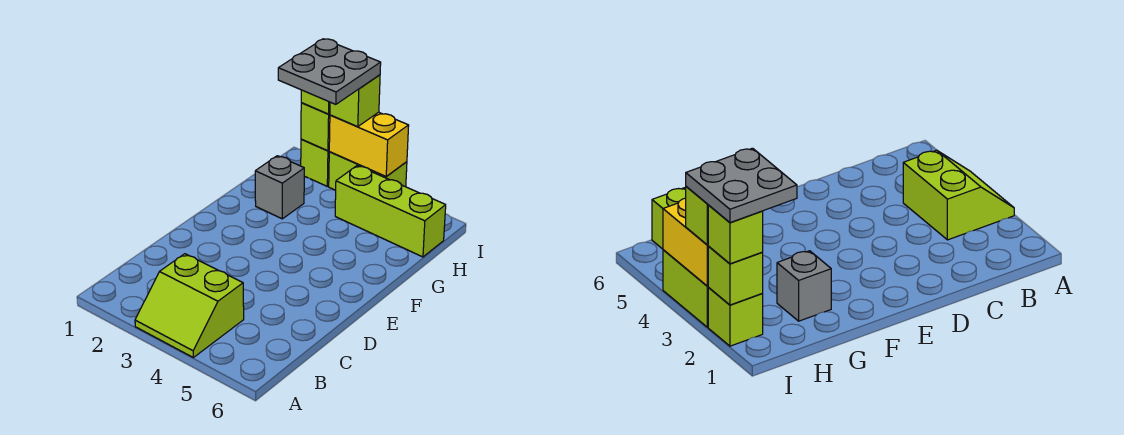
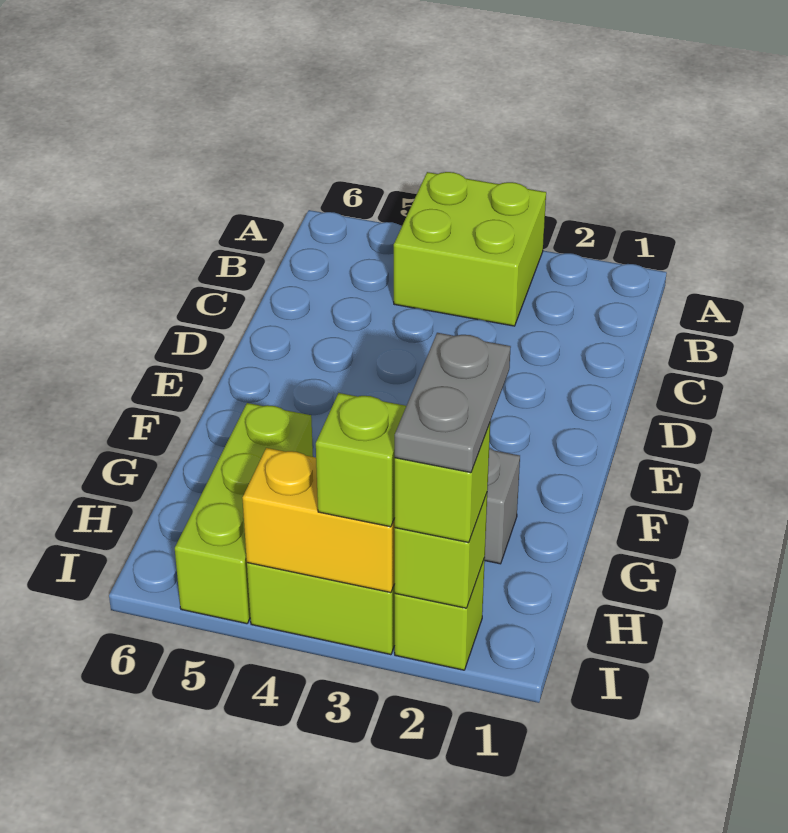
lime slope A3:B4 level 1 top B -> lime brick A3:B4 level 1
grey plate H2:I3 level 4 -> grey plate H2:I2 level 4
lime brick H4:H6 level 1 -> lime brick G5:I5 level 1

